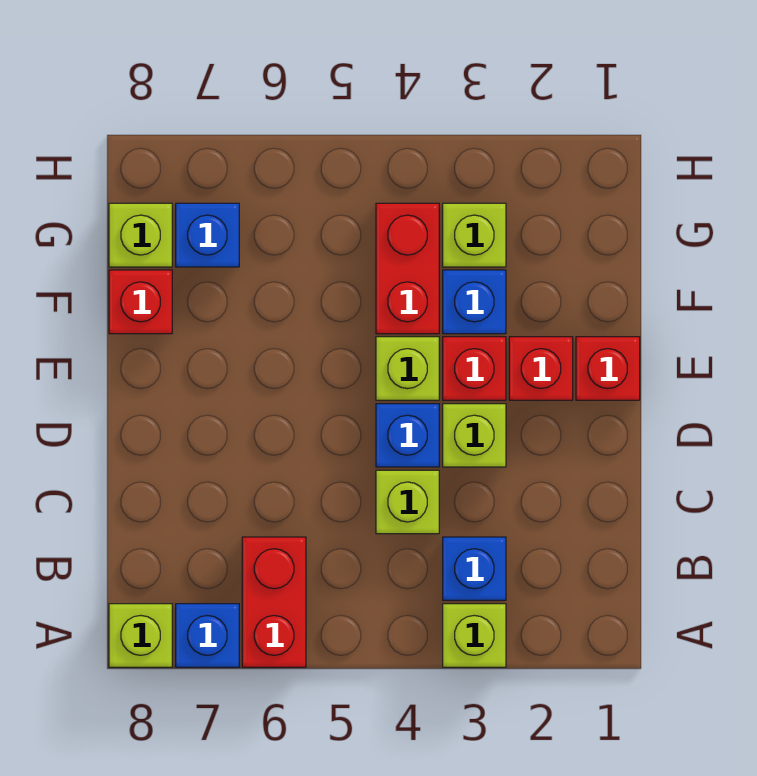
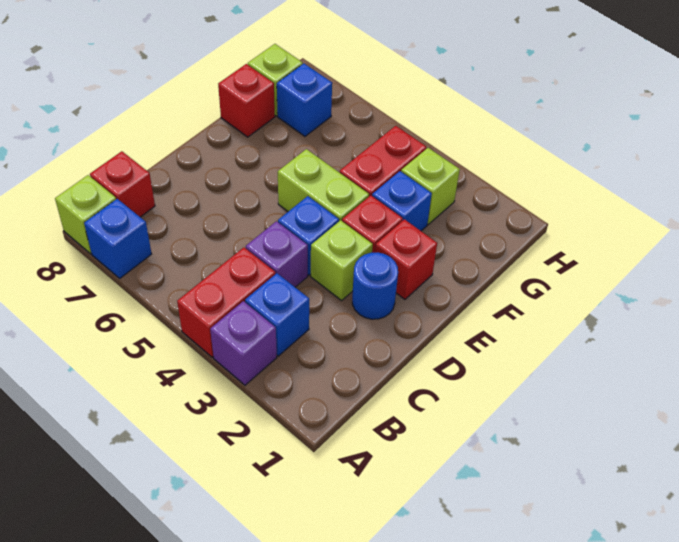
lime brick A3 level 1 -> purple brick A3 level 1
red brick A6:B6 level 1 -> red brick A4:B4 level 1
lime brick C4 level 1 -> purple brick C4 level 1
none -> blue round brick D2 level 1
red brick E1 level 1 -> red brick B8 level 1
lime brick E4 level 1 -> lime brick E4:E5 level 1

